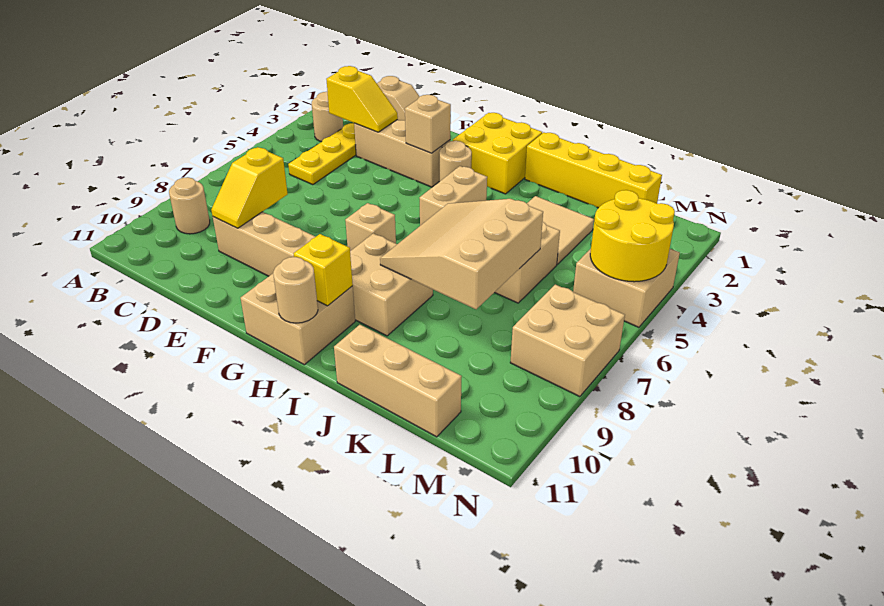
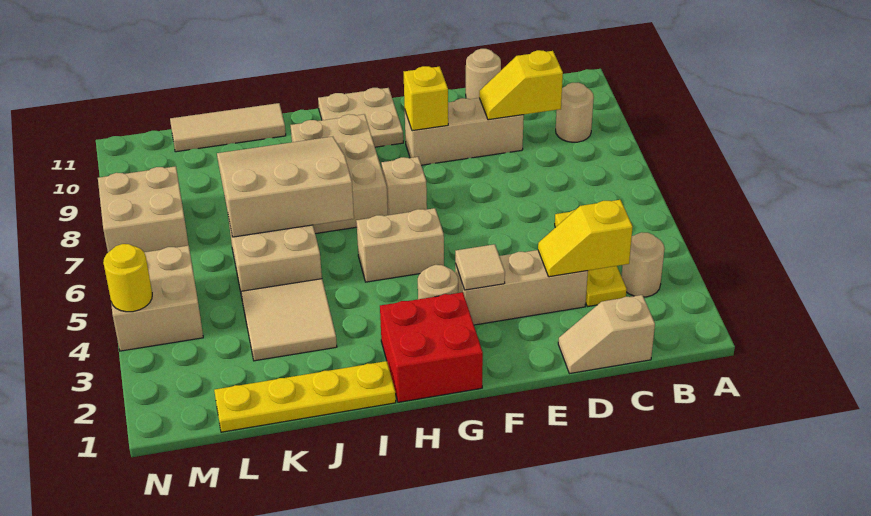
yellow slope D8:D9 level 2 top 8 -> yellow slope C9:D9 level 2 top C
tan brick F3 level 2 -> tan tile F3 level 2
yellow brick G1:H2 level 1 -> red brick G1:H2 level 1
tan brick G10:H11 level 1 -> tan plate G10:H11 level 1
tan brick H4:H5 level 1 -> tan brick G5:H5 level 1
tan brick H8:I9 level 1 -> tan brick H7:I9 level 1
yellow brick H10 level 2 -> yellow brick F9 level 2
tan round brick H11 level 2 -> tan round brick D11 level 1
yellow brick I1:L1 level 1 -> yellow plate I1:L1 level 1
tan slope I6:K8 level 2 top K -> tan slope I6:K8 level 2 top 6
tan brick J11:L11 level 1 -> tan tile J11:L11 level 1
yellow round brick M4:N5 level 2 -> yellow round brick N4 level 2

